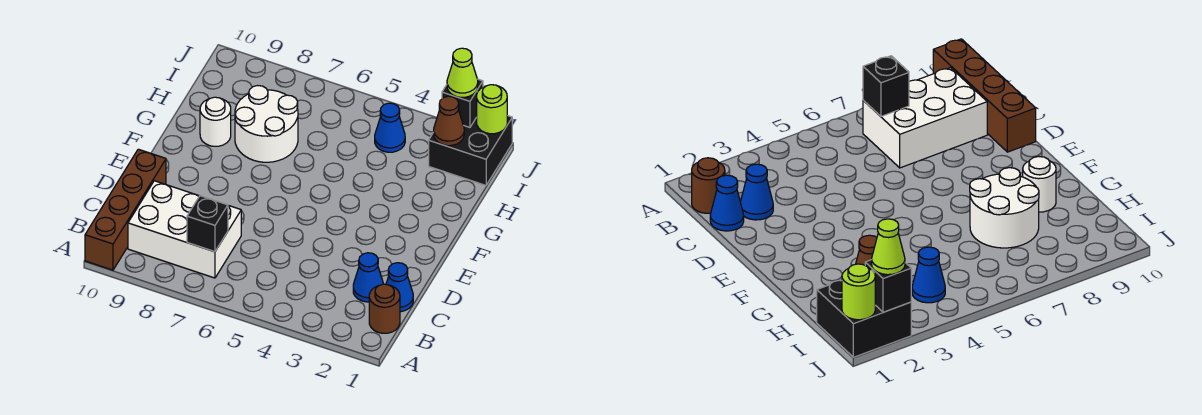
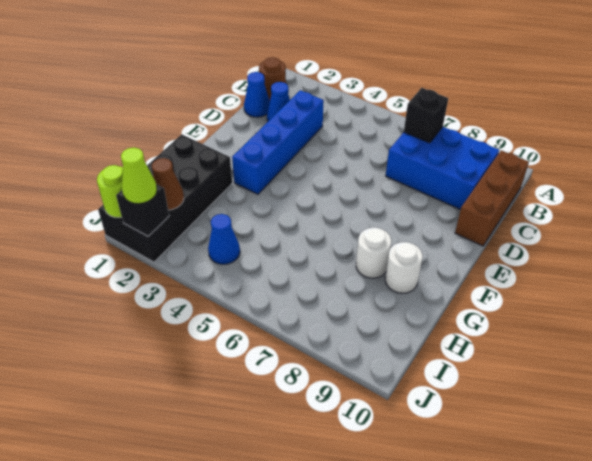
brown brick A10:D10 level 1 -> brown brick B10:D10 level 1
white brick B7:C9 level 1 -> blue brick B7:C9 level 1
none -> blue brick C3:F3 level 1
white round brick G7:H8 level 1 -> white round brick G8 level 1
black brick I1:J2 level 1 -> black brick G1:J2 level 1

